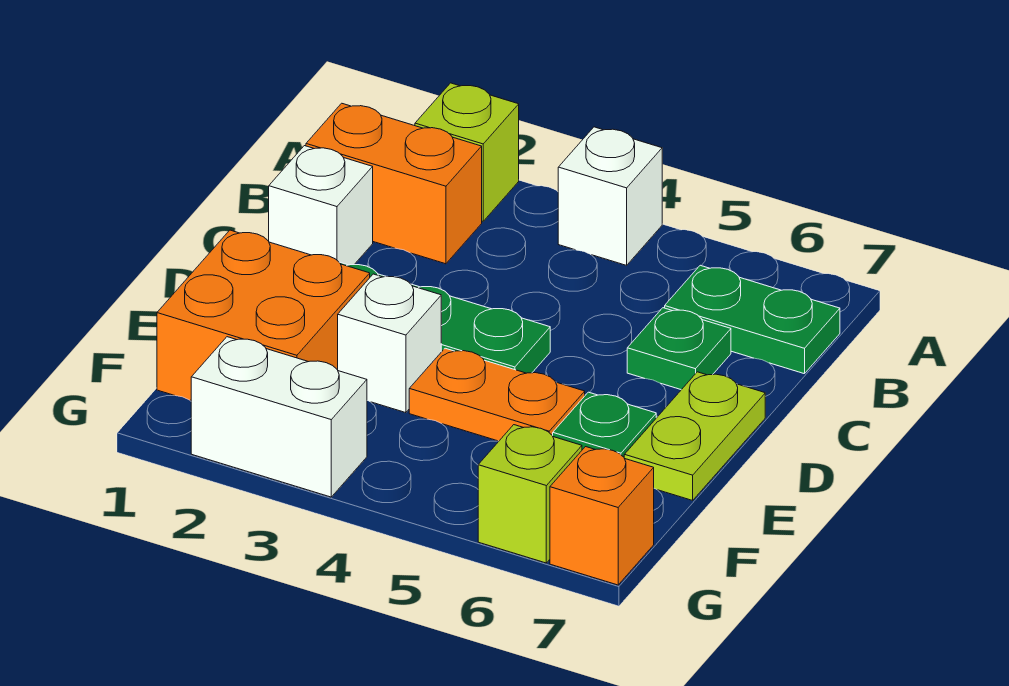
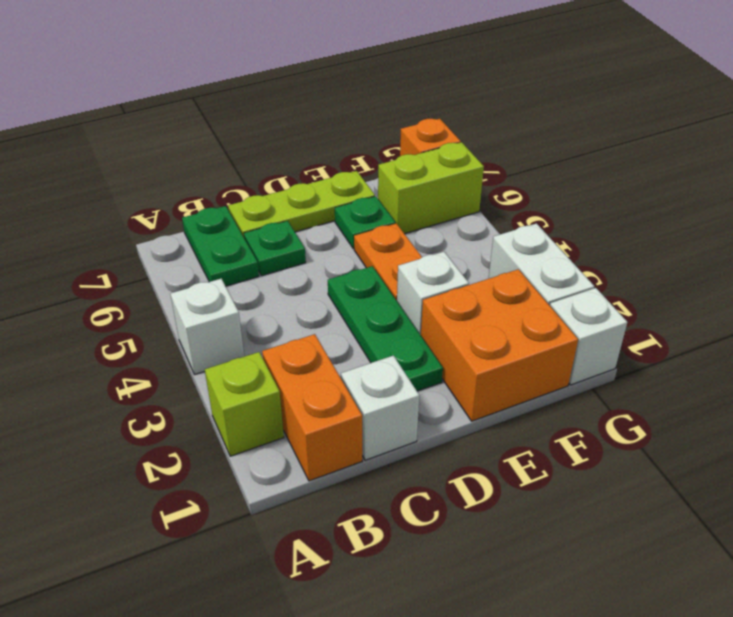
lime plate D7:E7 level 1 -> lime plate C7:E7 level 1
none -> white brick G1 level 1
lime brick G6 level 1 -> lime brick F6:G6 level 1

